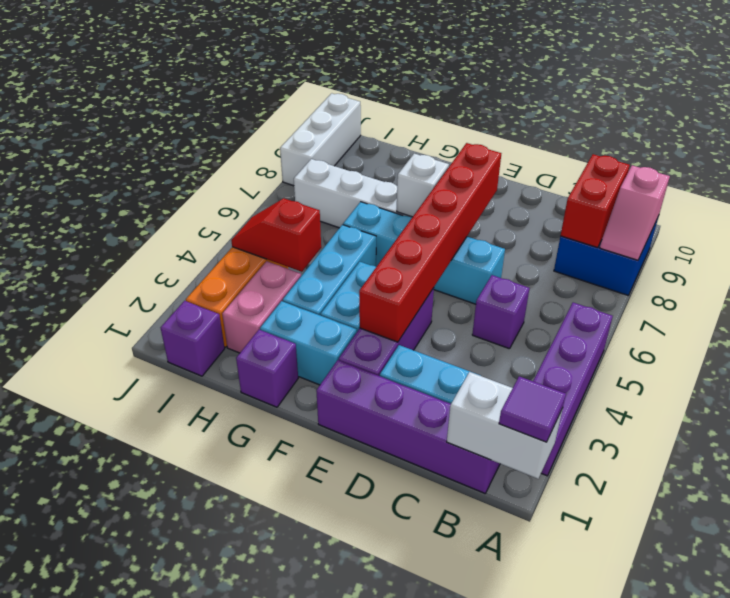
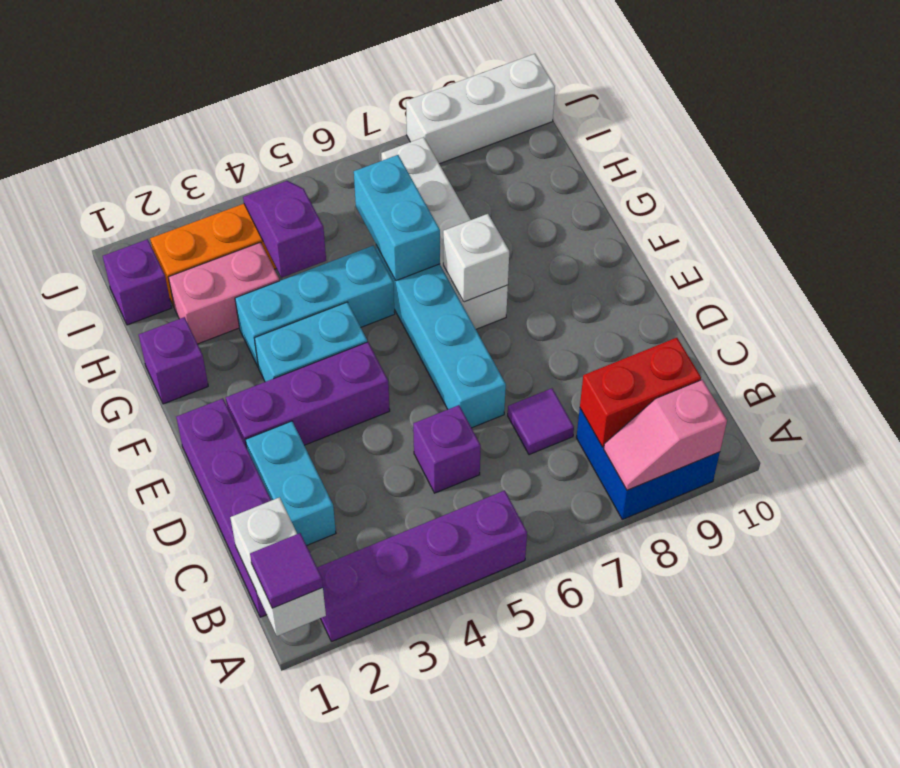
none -> purple tile C7 level 1
red brick E3:E8 level 2 -> none
cyan brick F2:G2 level 1 -> cyan brick G6:H6 level 2
red slope H4:I4 level 2 top H -> purple slope H4:I4 level 2 top H

